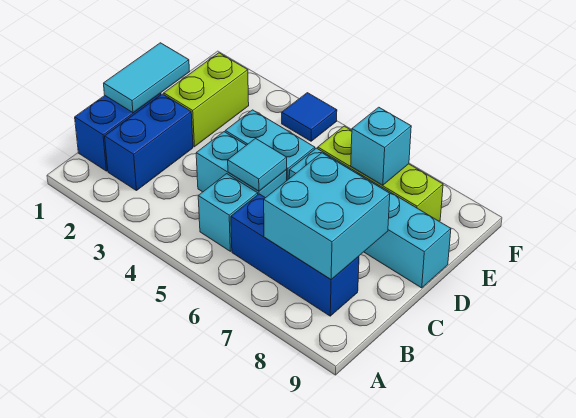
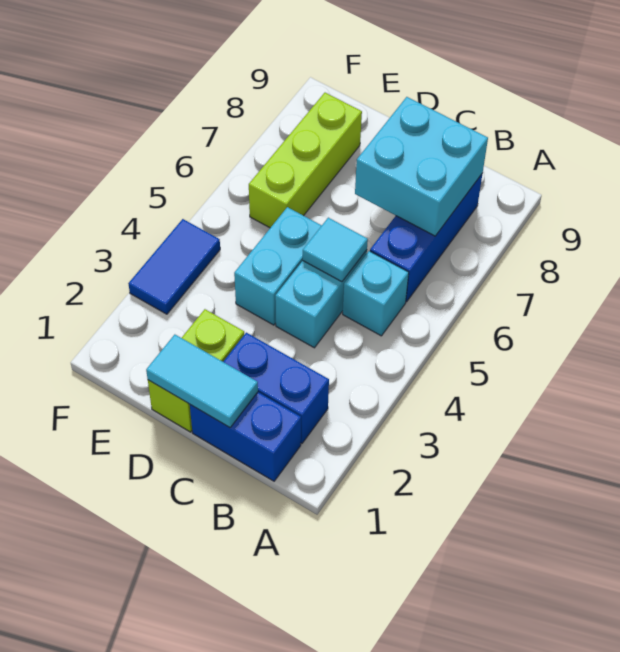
lime brick D2:E2 level 1 -> lime brick D1:D2 level 1
cyan brick D6:D9 level 1 -> none
cyan brick E7 level 2 -> none
blue tile F4 level 1 -> blue tile F3:F4 level 1

